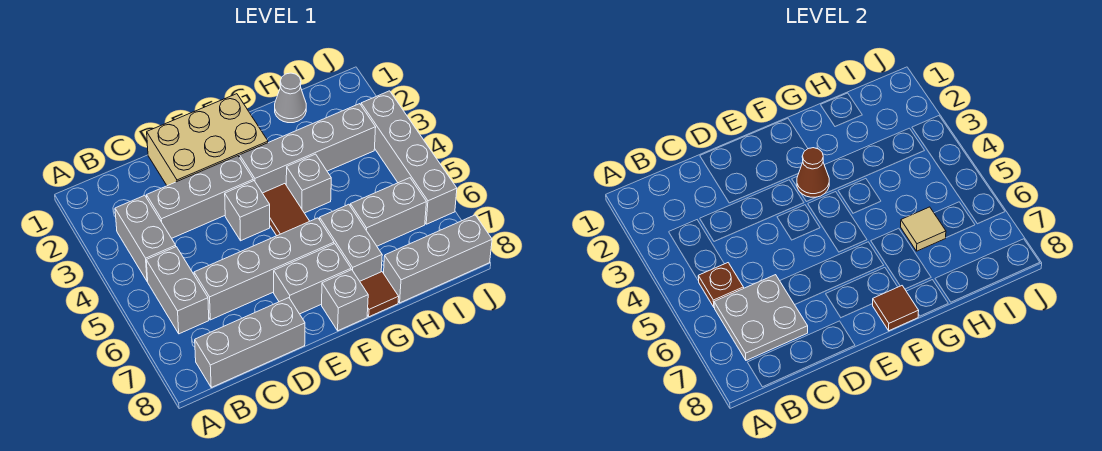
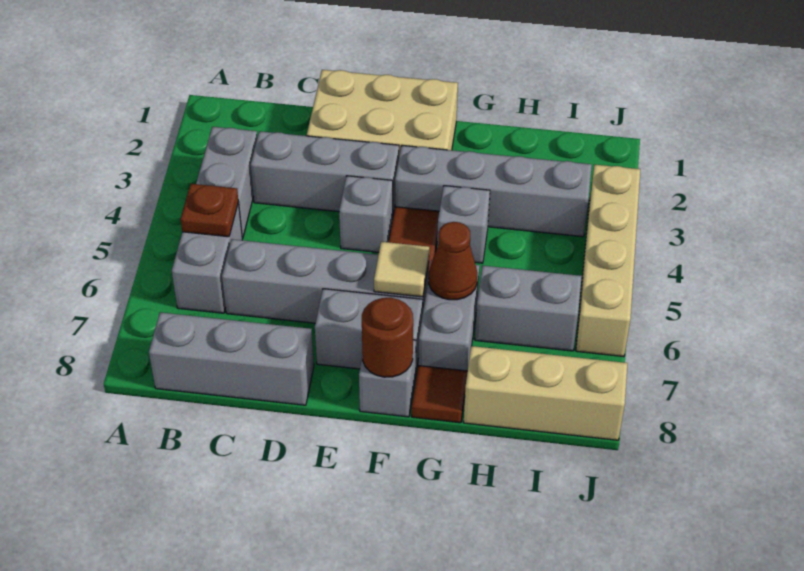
grey plate B6:C7 level 2 -> none
brown cone F3 level 2 -> brown cone G6 level 2
brown tile F8 level 2 -> brown round brick F8 level 2
grey cone H1 level 1 -> none
tan tile H6 level 2 -> tan tile F6 level 2
grey brick H8:J8 level 1 -> tan brick H8:J8 level 1
grey brick J3:J6 level 1 -> tan brick J3:J6 level 1

